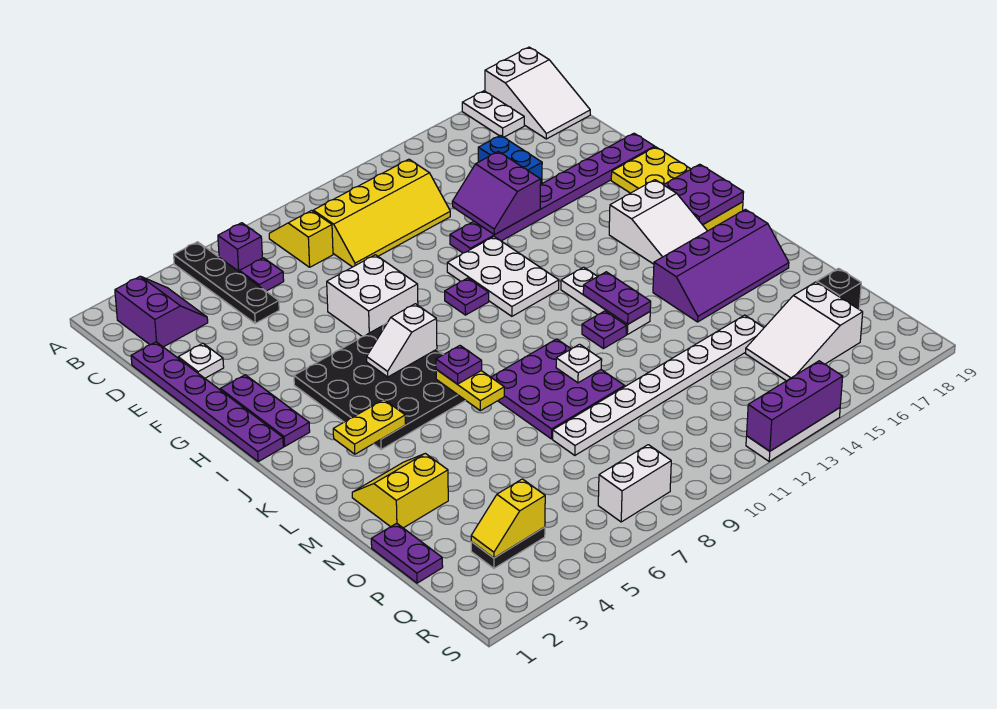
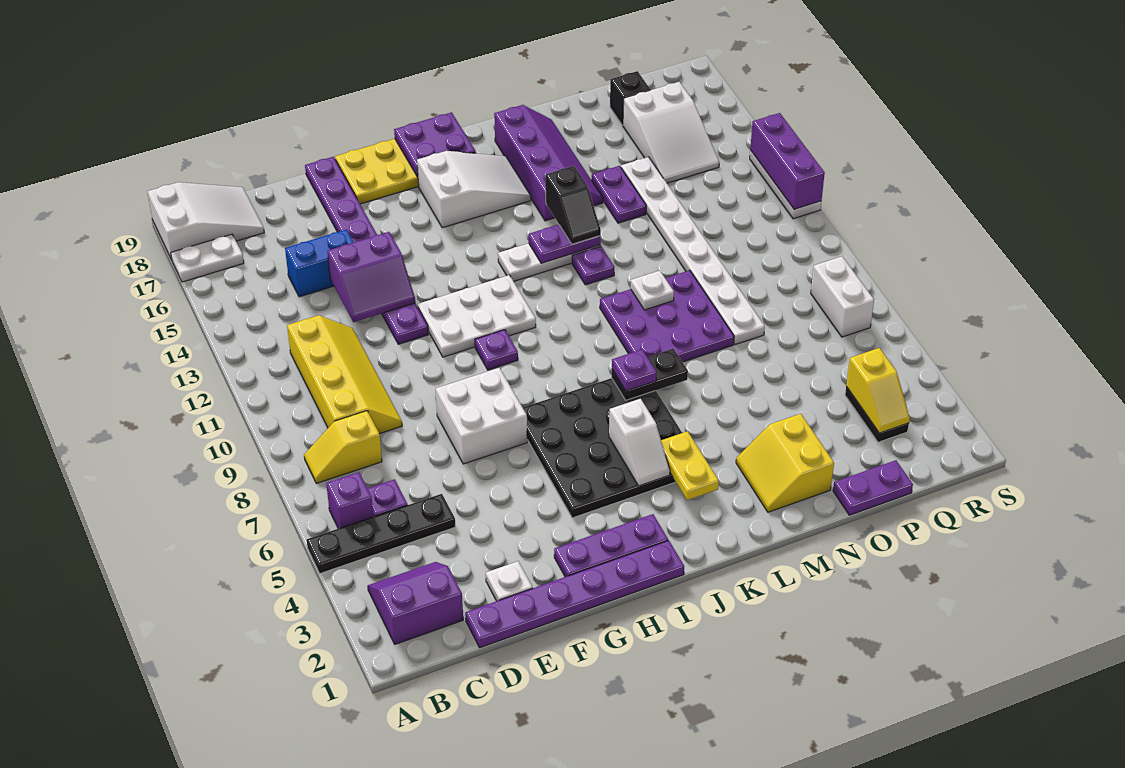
white slope I6:I7 level 2 top 7 -> white slope J4:J5 level 2 top 5
yellow plate K7:L7 level 2 -> black plate K7:L7 level 2
none -> black slope L13:L14 level 3 top 14
none -> purple plate N14:N15 level 1

